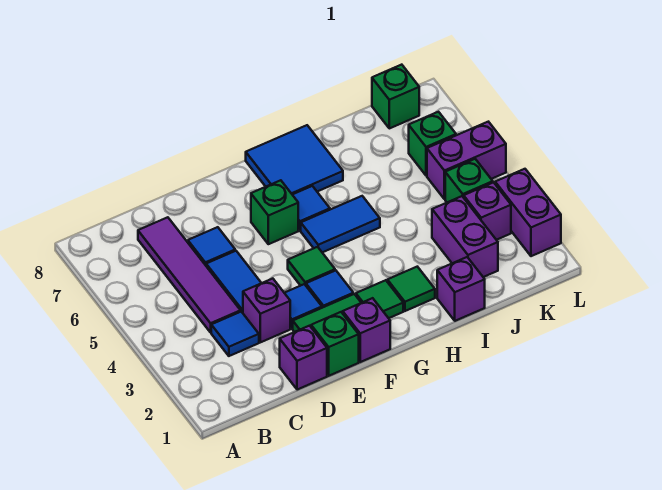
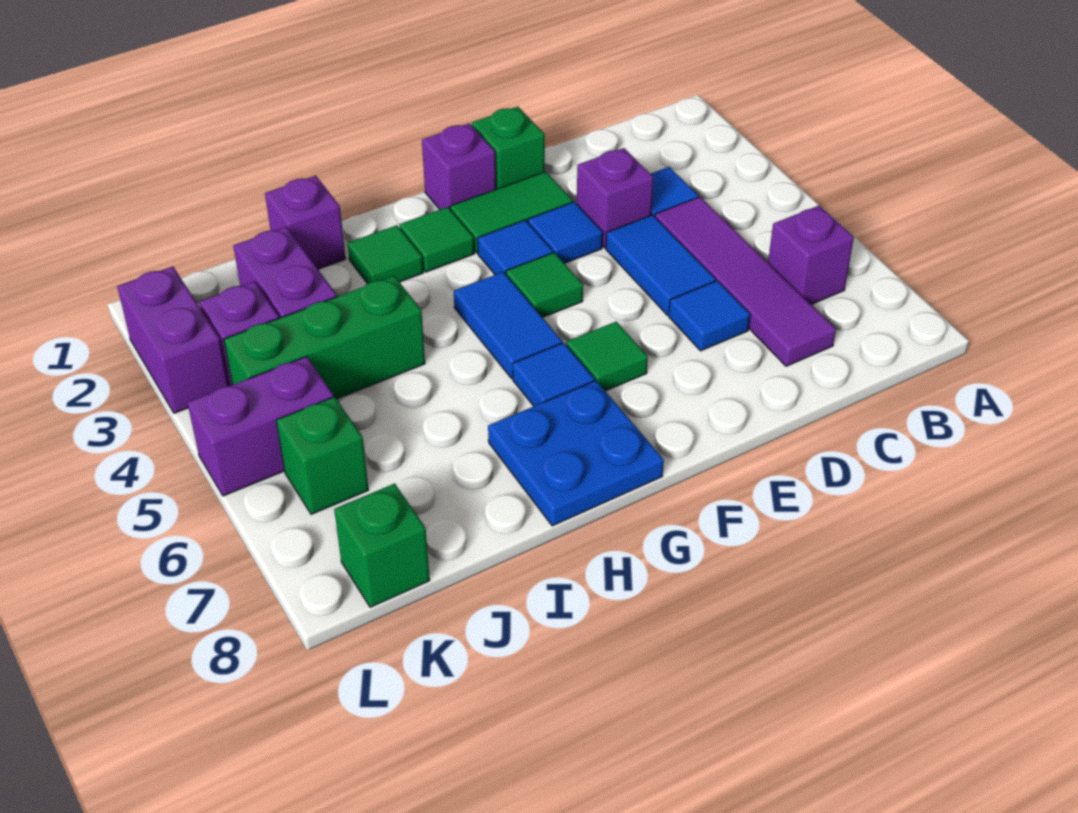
purple brick D1 level 1 -> purple brick B6 level 1
green brick F6 level 1 -> green tile F6 level 1
blue tile G5:H5 level 1 -> blue tile G4:G5 level 1
blue tile G7:H8 level 1 -> blue plate G7:H8 level 1
green brick K4 level 1 -> green brick I4:K4 level 1

